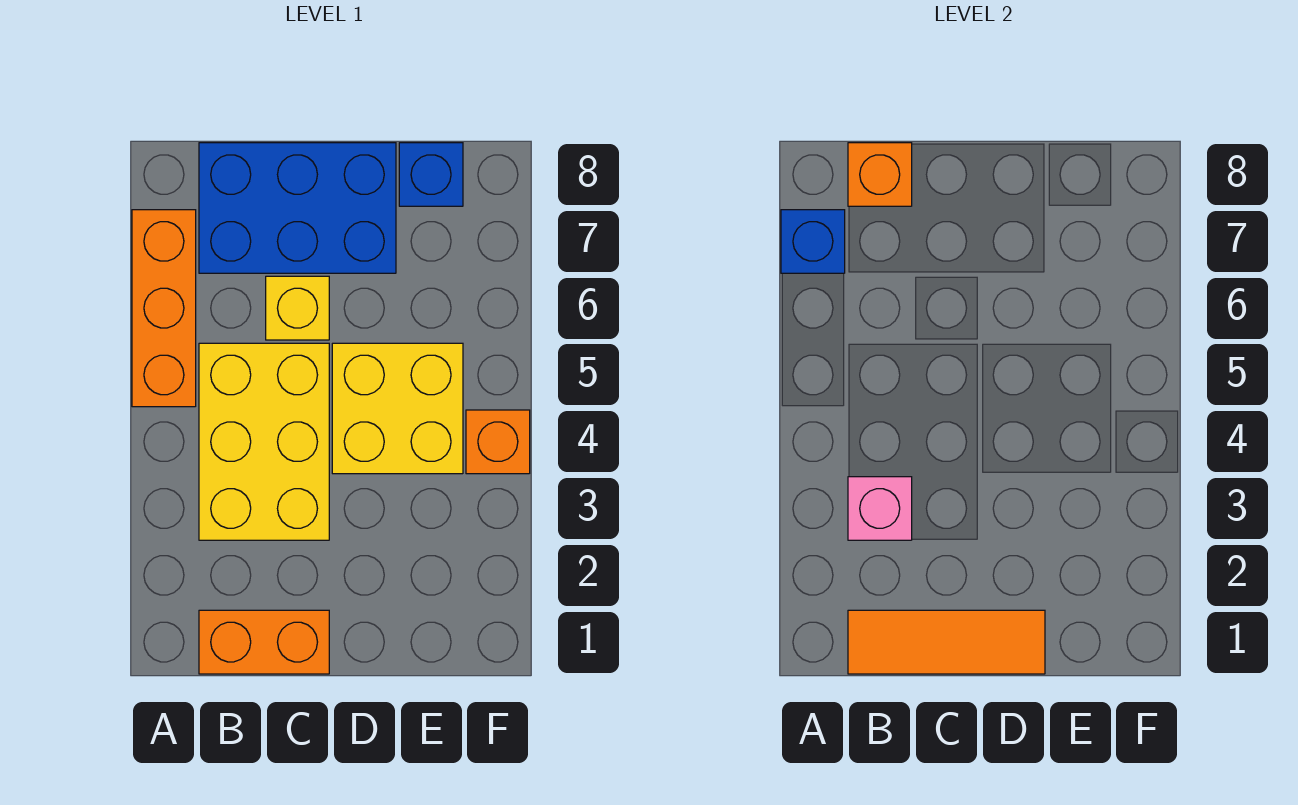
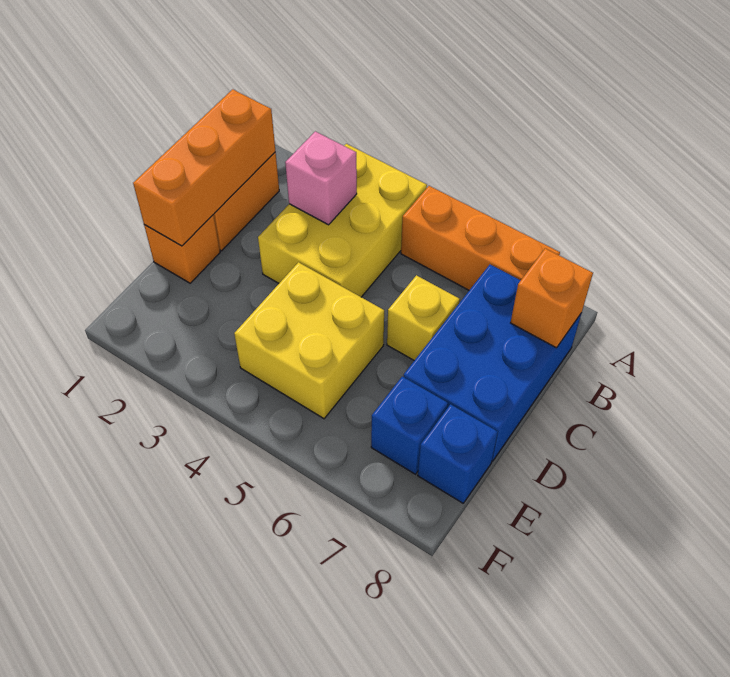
blue brick A7 level 2 -> blue brick E7 level 1
orange tile B1:D1 level 2 -> orange brick B1:D1 level 2
yellow brick B3:C5 level 1 -> yellow brick A3:C4 level 1
orange brick F4 level 1 -> orange brick D1 level 1

